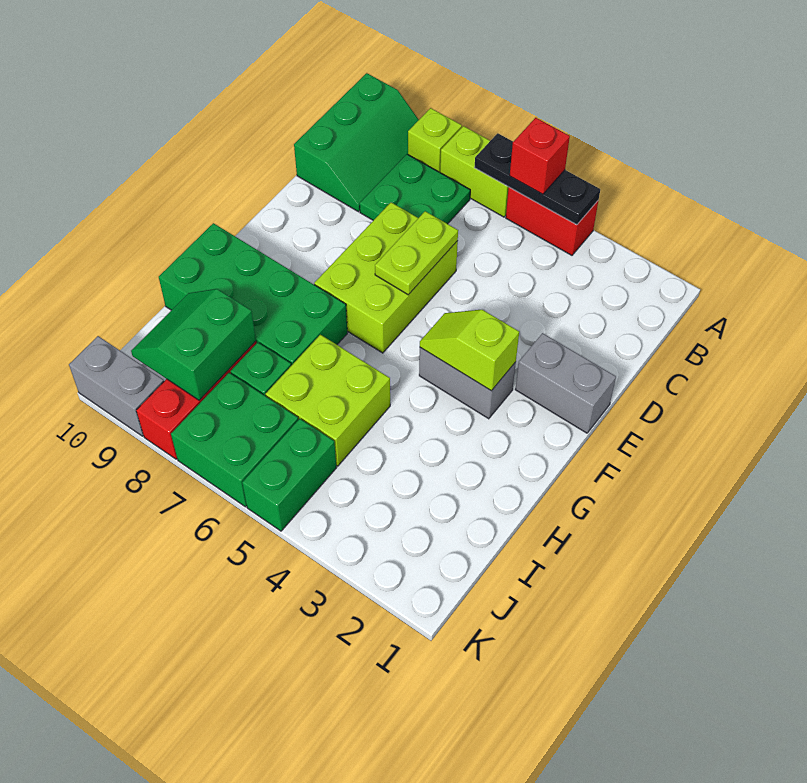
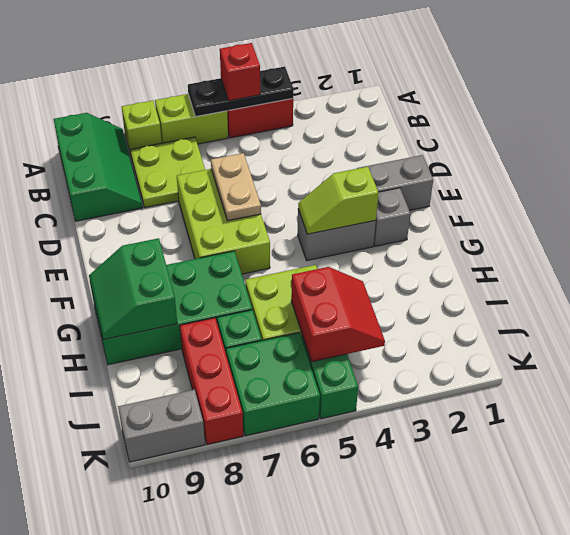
green plate B7:C8 level 1 -> lime plate B7:C8 level 1
lime plate D6:E6 level 2 -> tan plate D6:E6 level 2
none -> grey brick F2 level 1
none -> red slope I4:J5 level 2 top 5
green slope I8:J9 level 2 top 8 -> green slope G9:H10 level 2 top 9

